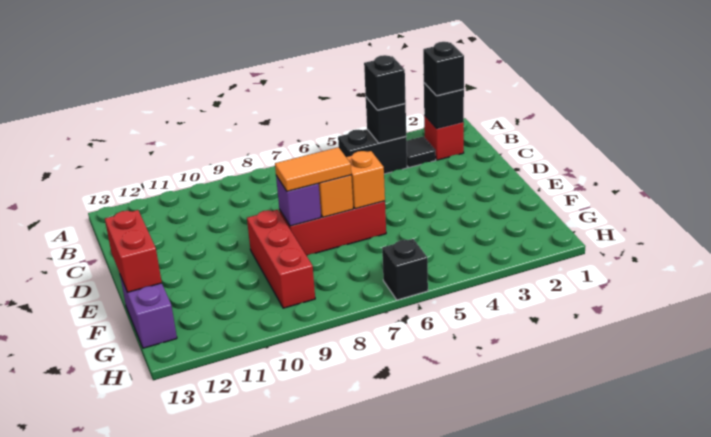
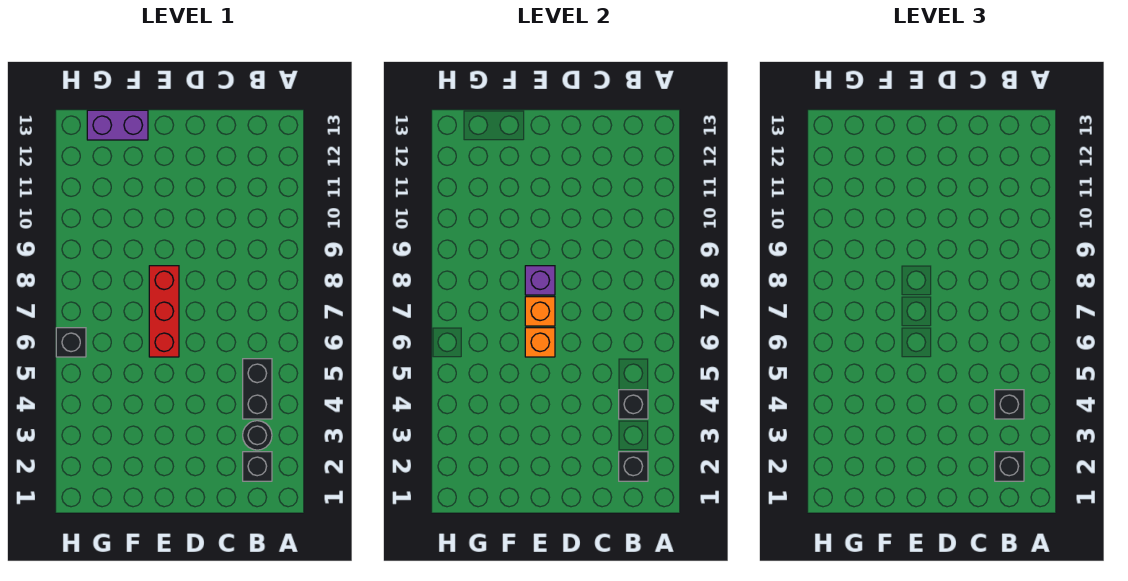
red brick B2 level 1 -> black brick B2 level 1
black tile B3 level 1 -> black round brick B3 level 1
orange tile E7:E8 level 3 -> none
red brick E9:G9 level 1 -> none
red brick E13:F13 level 2 -> none

